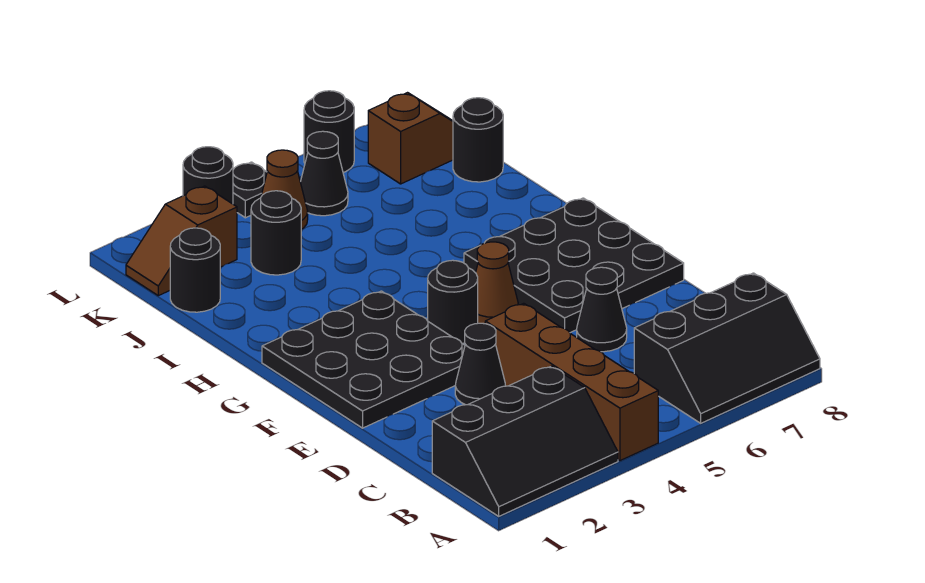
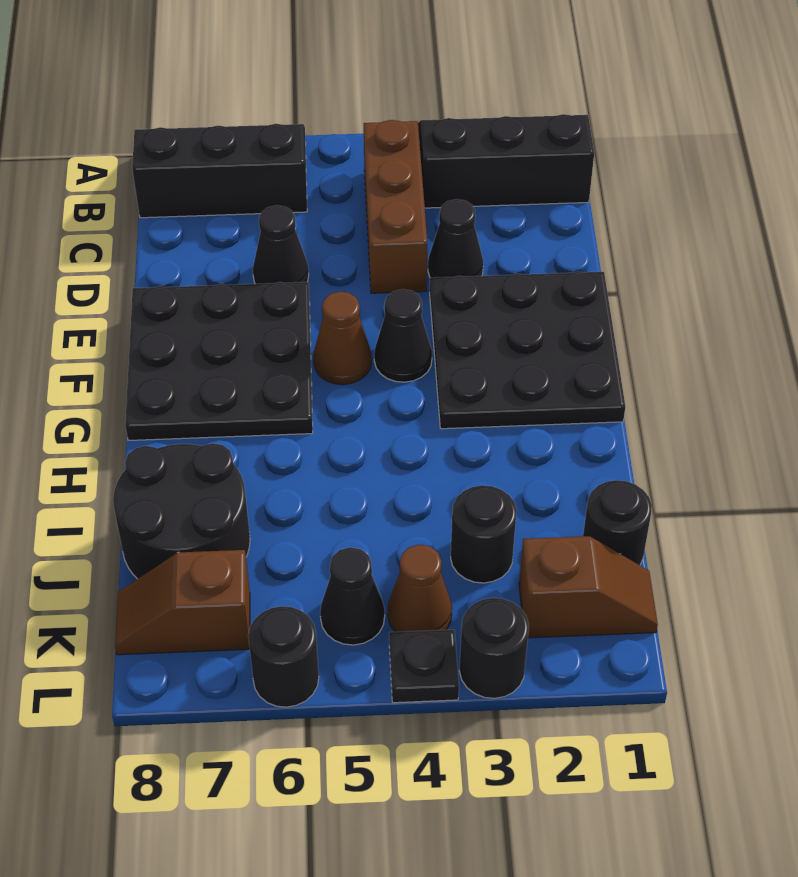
brown brick A4:D4 level 1 -> brown brick B4:D4 level 1
black round brick F4 level 1 -> black cone F4 level 1
black round brick J8 level 1 -> black round brick I7:J8 level 1

